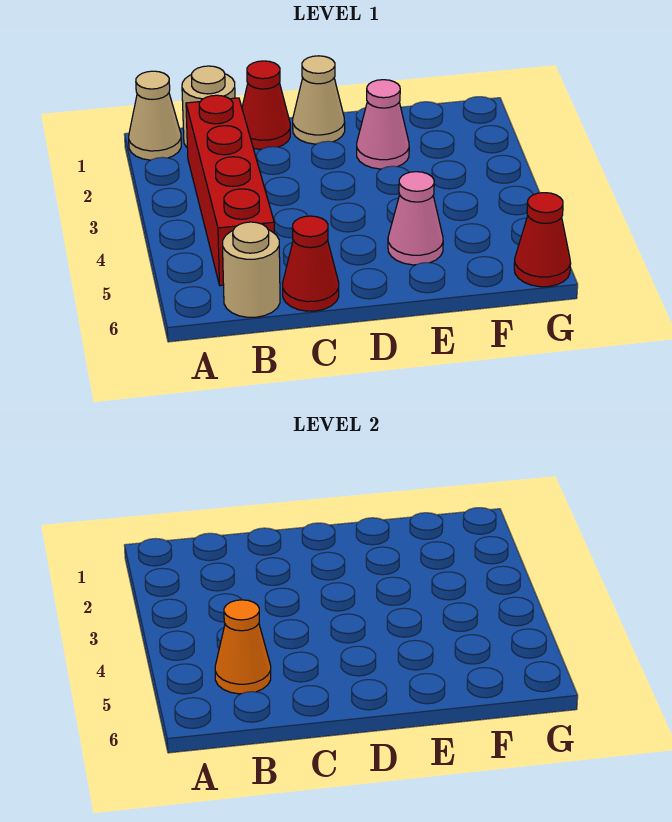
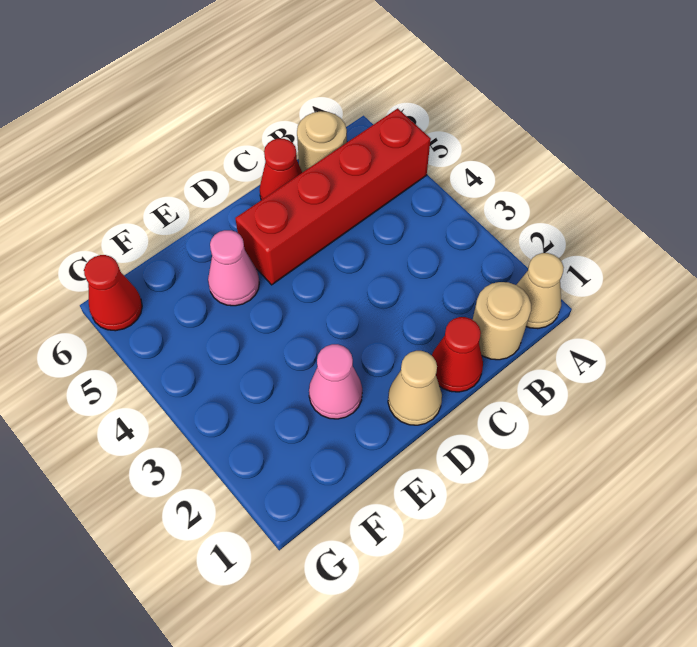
red brick B2:B5 level 1 -> red brick A5:D5 level 1
orange cone B5 level 2 -> none

